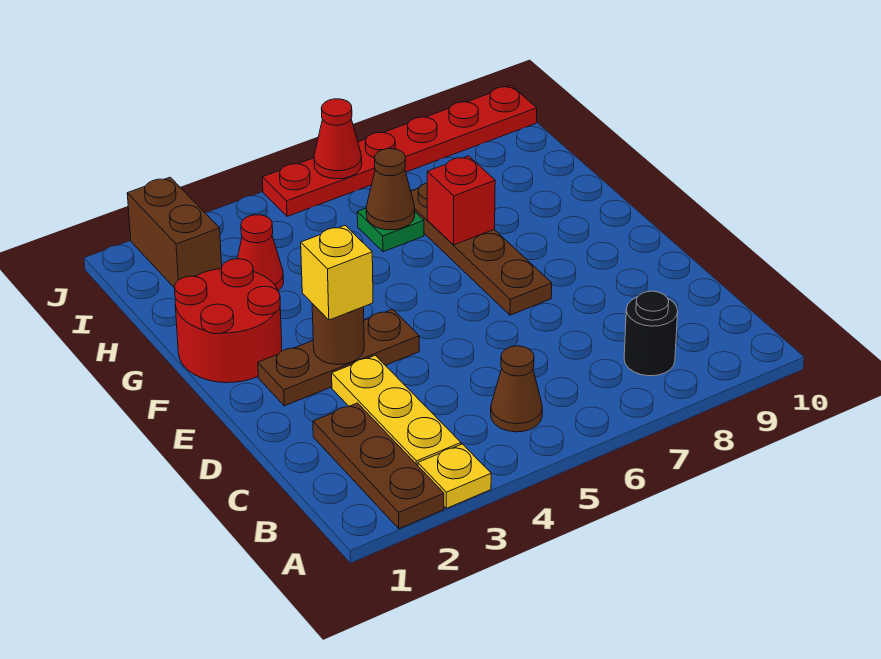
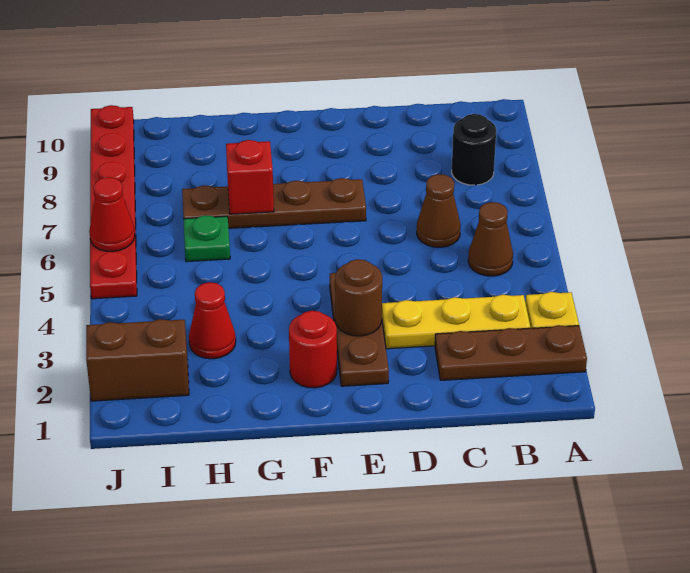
yellow brick E3 level 3 -> none
red round brick F1:G2 level 1 -> red round brick F2 level 1
brown cone H6 level 2 -> brown cone C6 level 1

